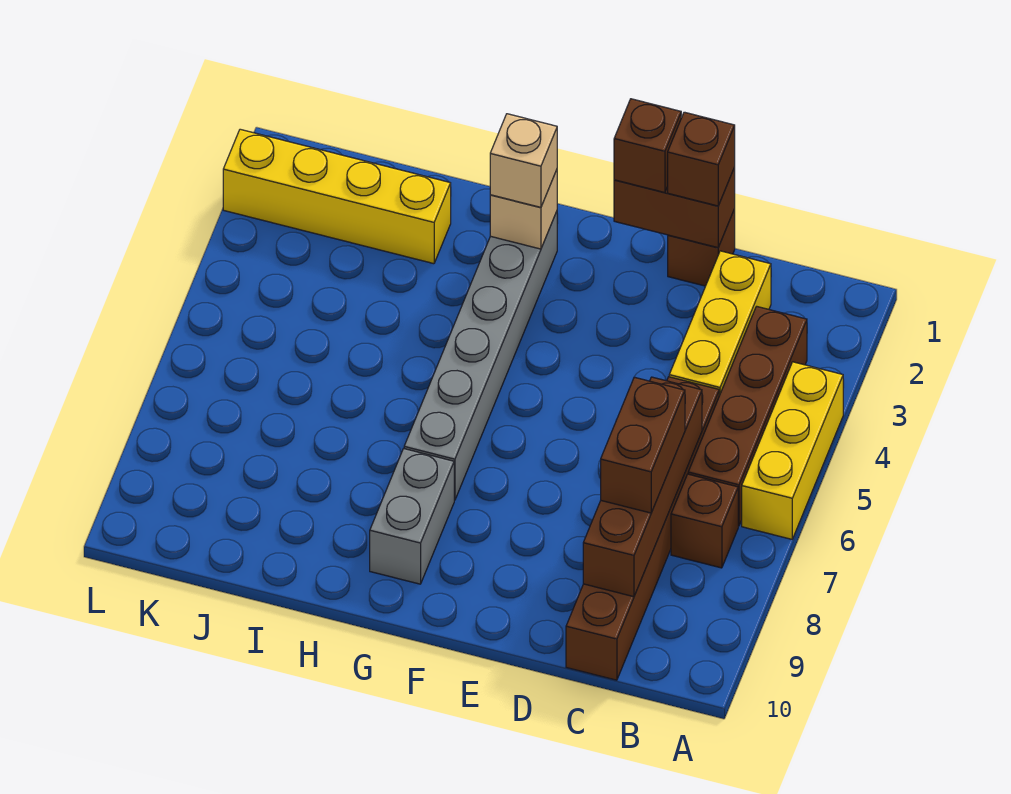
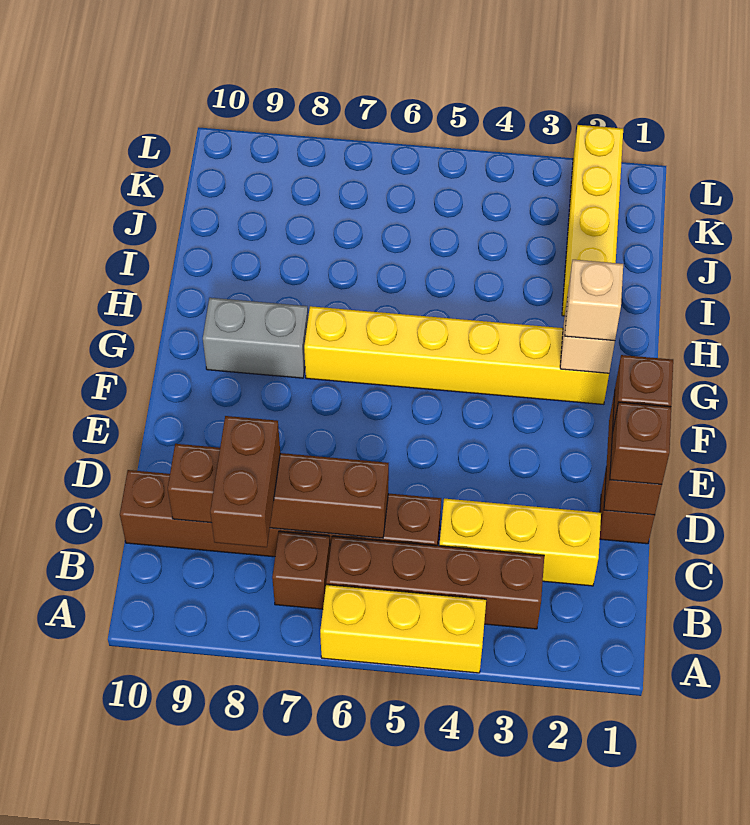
brown brick C7:C8 level 3 -> brown brick B8:C8 level 3
grey brick G2:G7 level 1 -> yellow brick G2:G7 level 1

